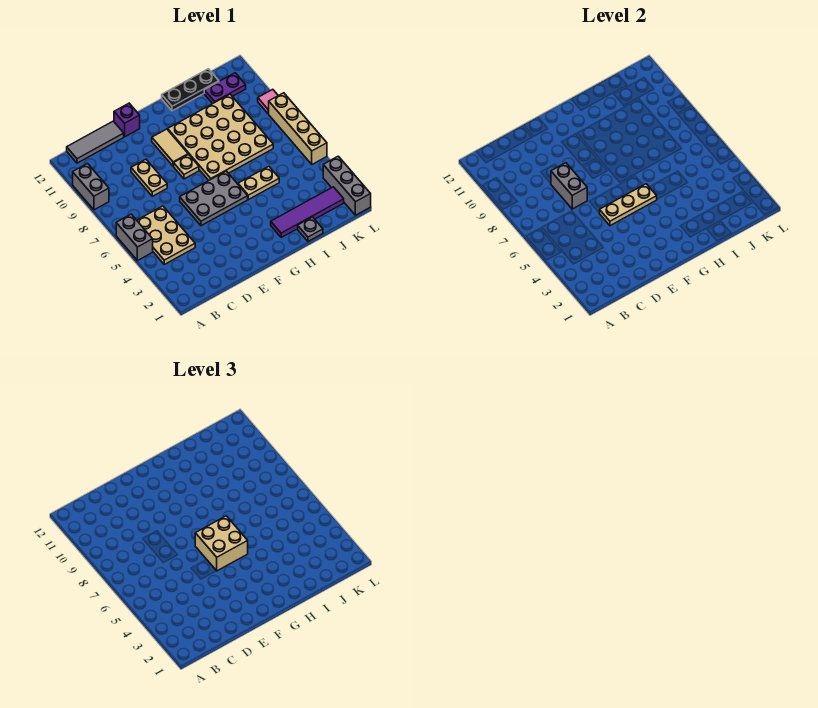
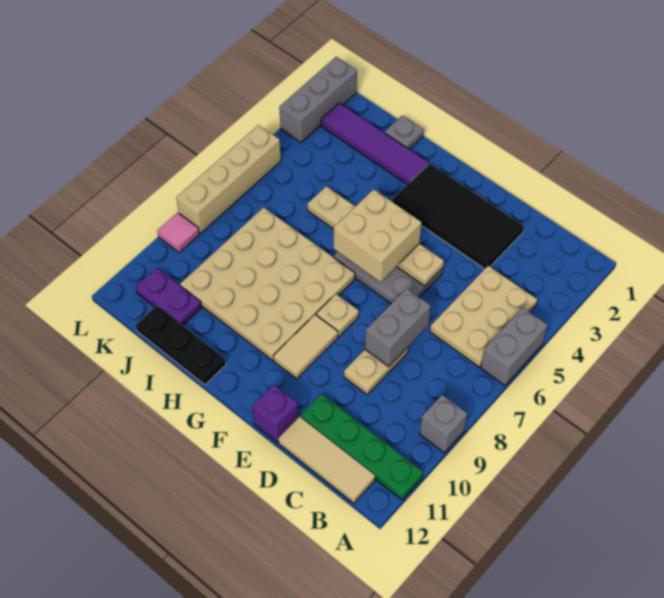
grey brick A9:A10 level 1 -> grey brick A9 level 1
none -> green plate A11:D11 level 1
grey tile B12:D12 level 1 -> tan tile B12:D12 level 1
none -> black tile D2:G3 level 1

